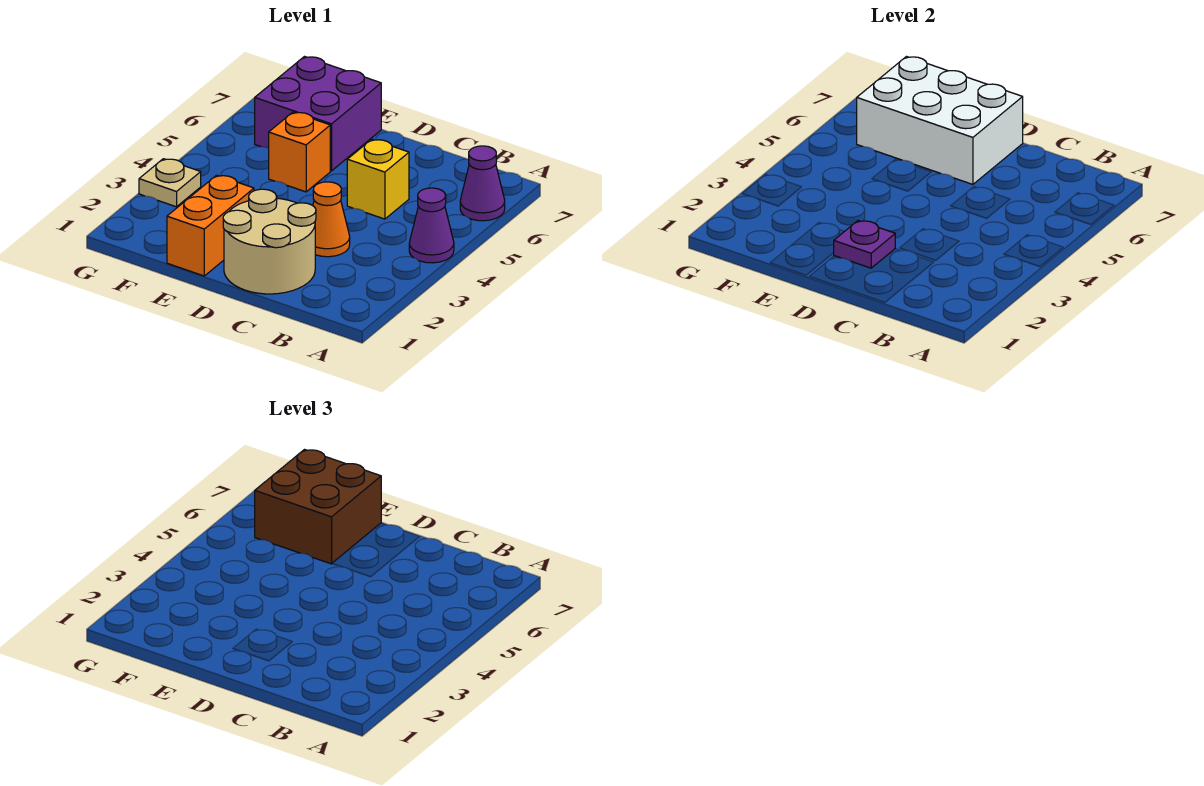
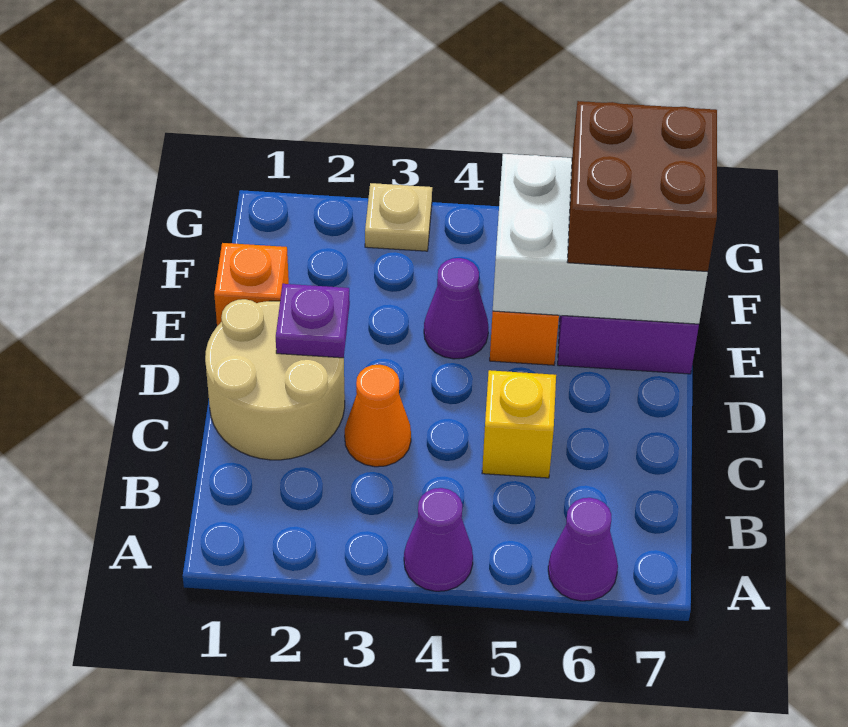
white brick D6:F7 level 2 -> white brick E5:F7 level 2
orange brick E1:E2 level 1 -> orange brick E1 level 1
none -> purple cone E4 level 1

